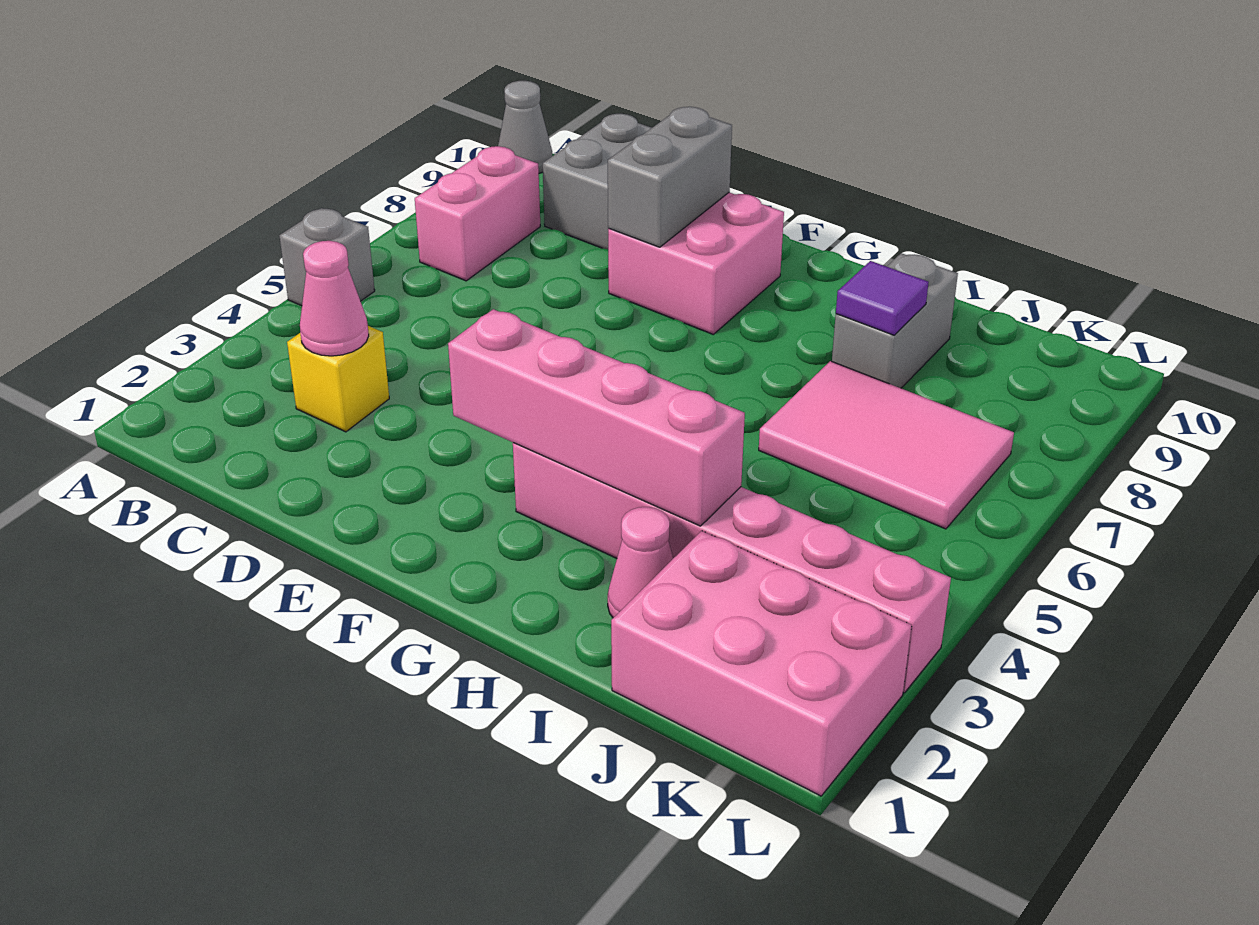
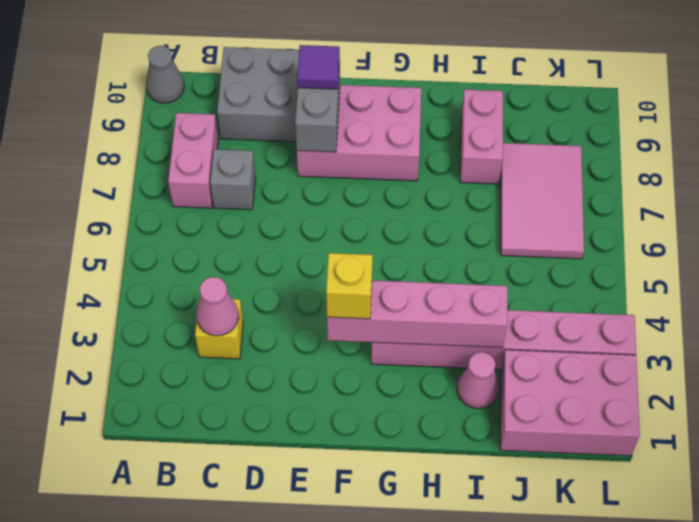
grey brick A5 level 1 -> grey brick C7 level 1
pink brick E8:F9 level 1 -> pink brick E8:G9 level 1
none -> yellow brick F3 level 3
pink tile I6:K7 level 1 -> pink tile J6:K8 level 1
grey brick I8:I9 level 1 -> pink brick I8:I9 level 1
purple tile I8 level 2 -> purple tile E9 level 3

